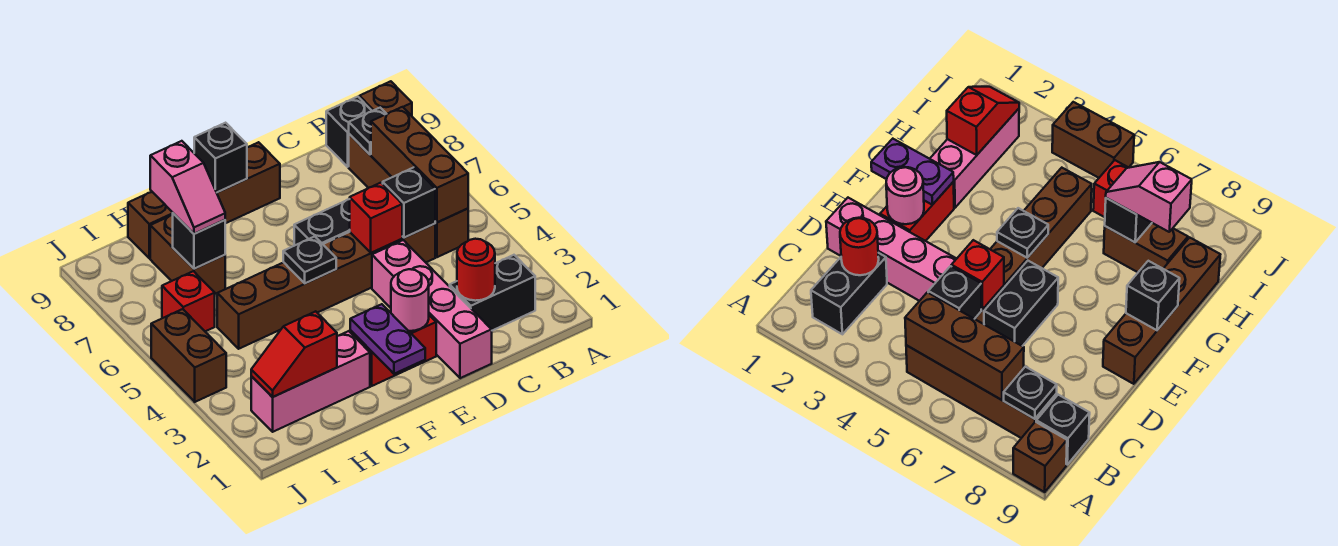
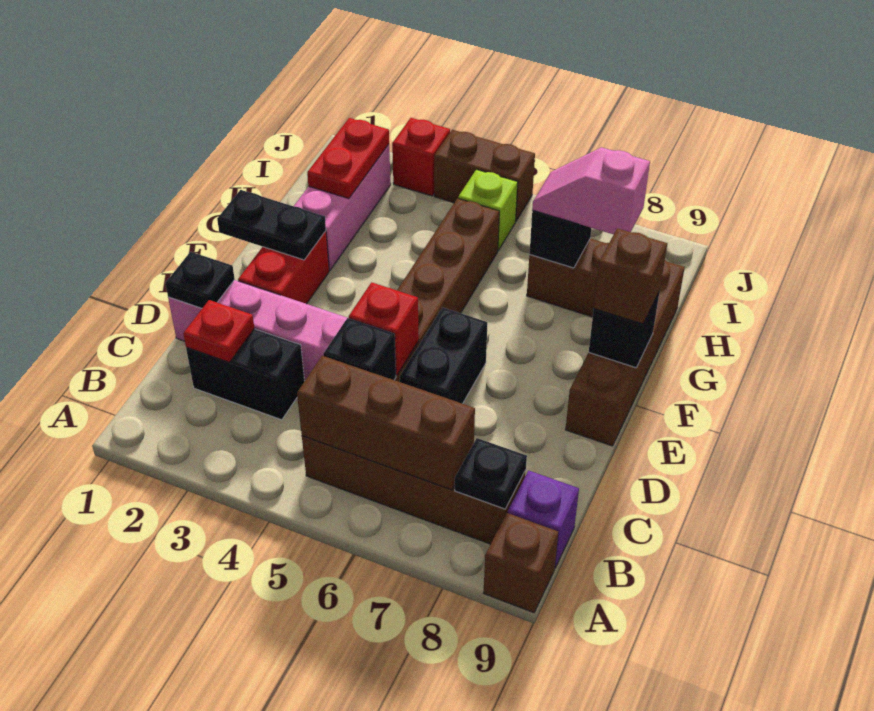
black brick B2:C2 level 1 -> black brick C2:C3 level 1
black brick B9 level 1 -> purple brick B9 level 1
red round brick C2 level 2 -> red plate C2 level 2
pink round brick E2 level 2 -> none
purple plate F1:F2 level 2 -> black plate F1:F2 level 2
black plate F5 level 2 -> black plate D1 level 2
none -> brown brick F9 level 3
red slope H2:I2 level 2 top H -> red plate H2:I2 level 2
none -> lime brick I5 level 1
red brick I6 level 1 -> red brick J3 level 1

